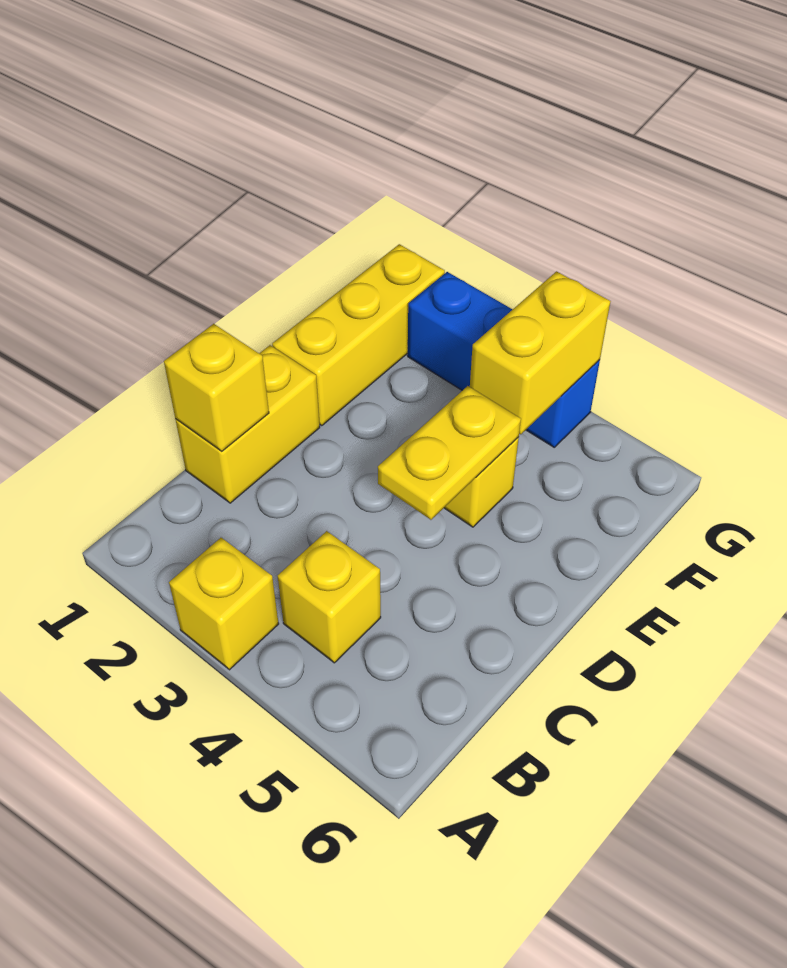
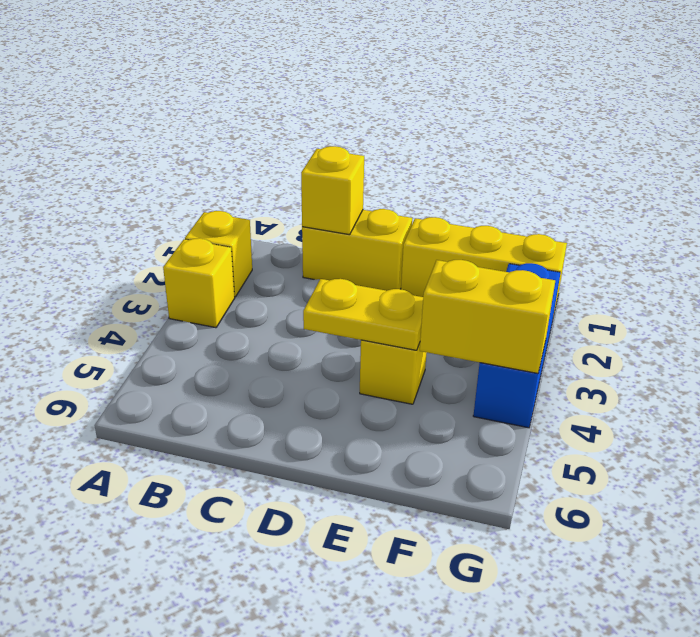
yellow brick B4 level 1 -> yellow brick A2 level 1

